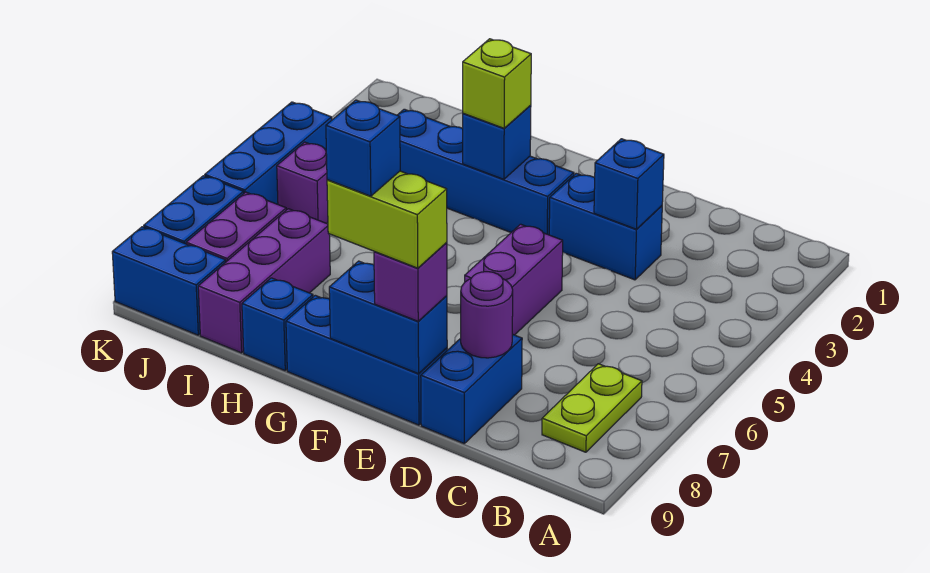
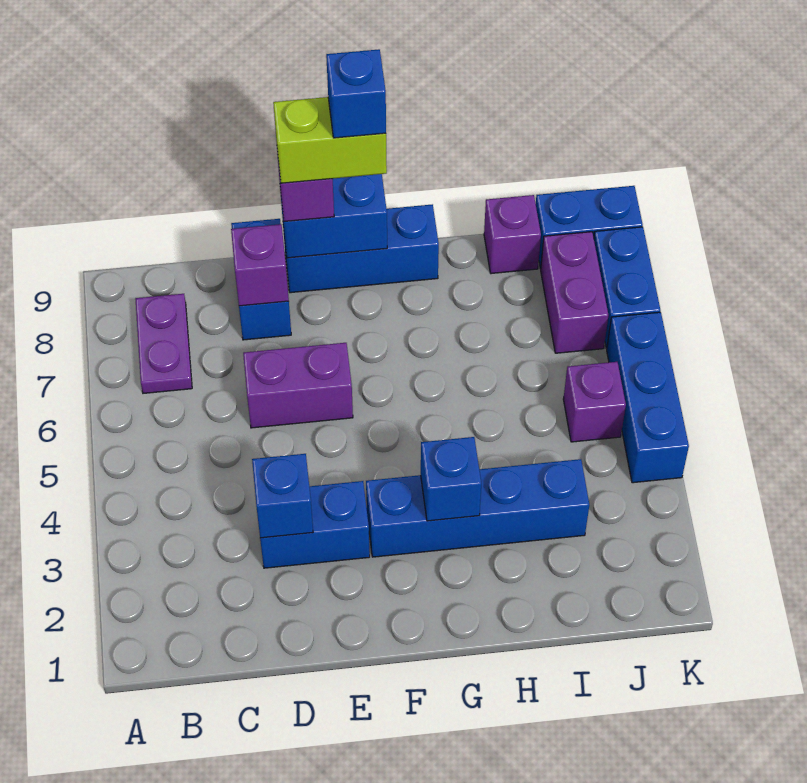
lime plate B7:B8 level 1 -> purple plate B7:B8 level 1
purple round brick D8 level 2 -> purple brick D8 level 2
purple brick E5:E6 level 1 -> purple brick D6:E6 level 1
lime brick G3 level 3 -> none
blue brick H9 level 1 -> none
purple brick I7:I9 level 1 -> purple brick I9 level 1

